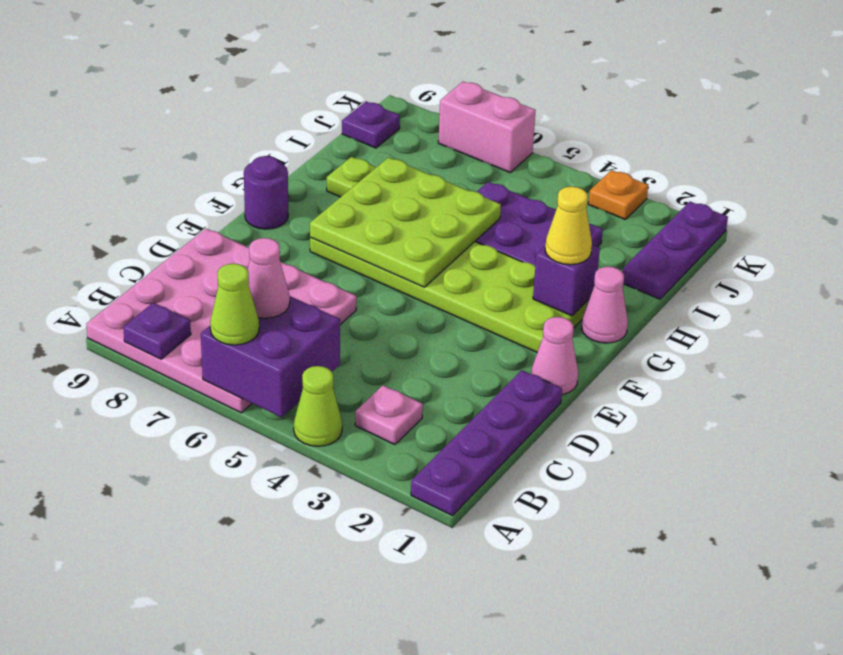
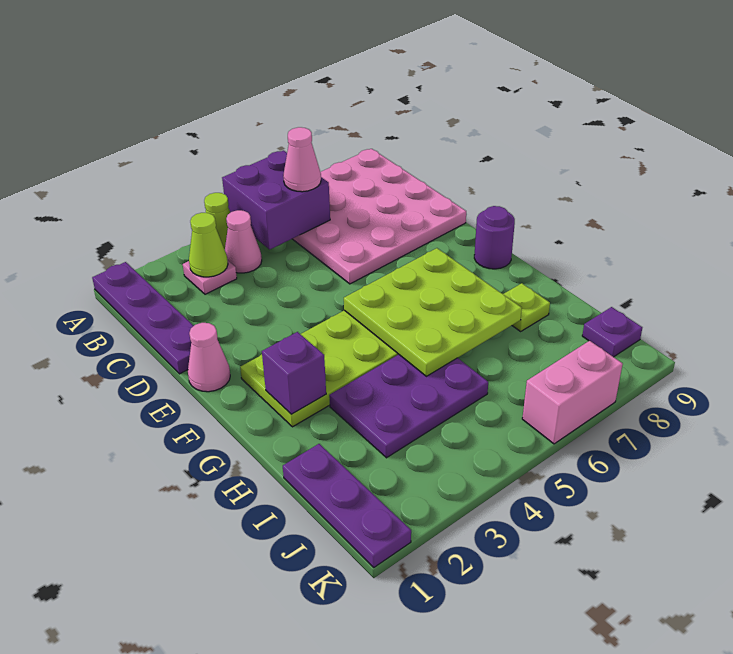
lime cone A6 level 3 -> lime cone B3 level 2
purple plate A8 level 2 -> none
pink cone G1 level 1 -> pink cone B4 level 1
yellow cone G2 level 3 -> none
orange plate K3 level 1 -> none

